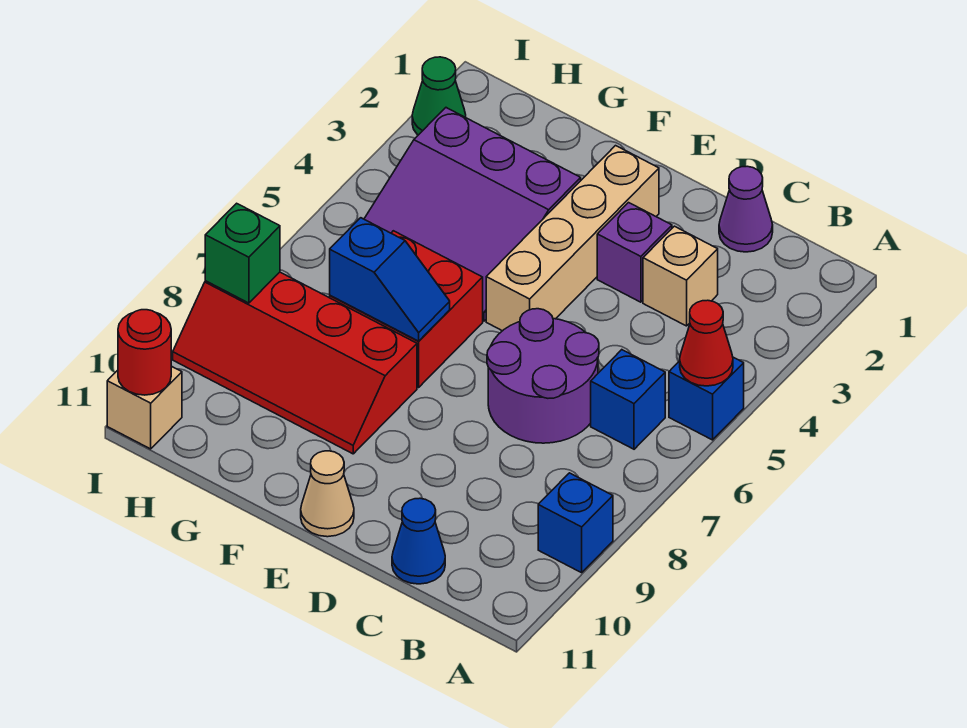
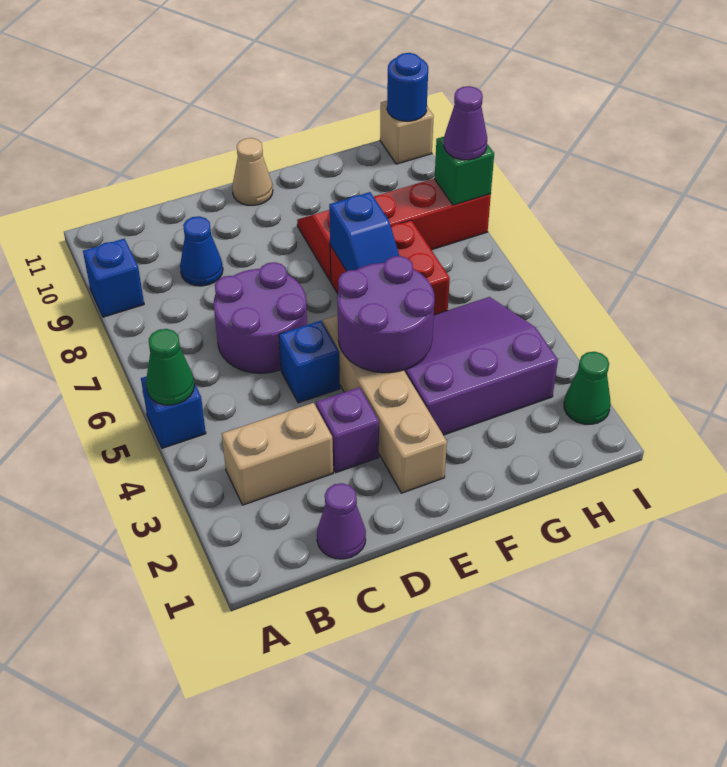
red cone A5 level 2 -> green cone A5 level 2
blue brick B6 level 1 -> blue brick D5 level 1
tan brick C3 level 1 -> tan brick B3:C3 level 1
blue cone C11 level 1 -> blue cone C9 level 1
none -> purple round brick E4:F5 level 2
blue slope F7:G7 level 2 top G -> blue slope F6:F7 level 2 top 7
none -> purple cone I8 level 3
red round brick I11 level 2 -> blue round brick I11 level 2

